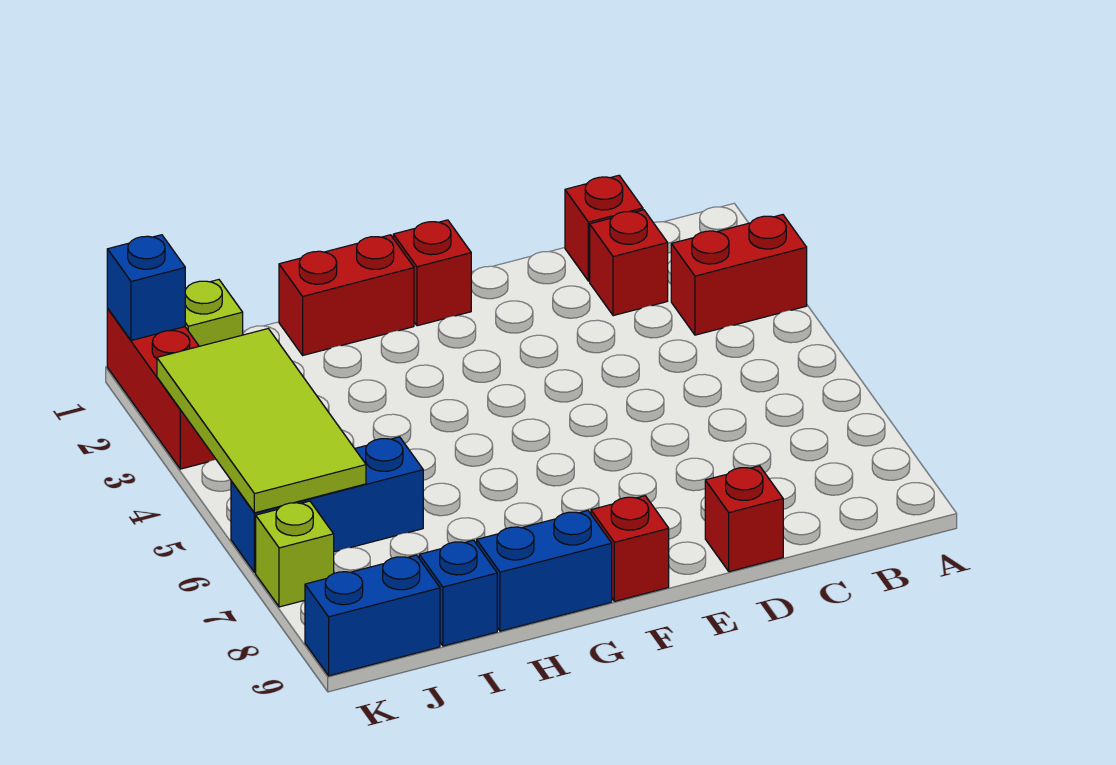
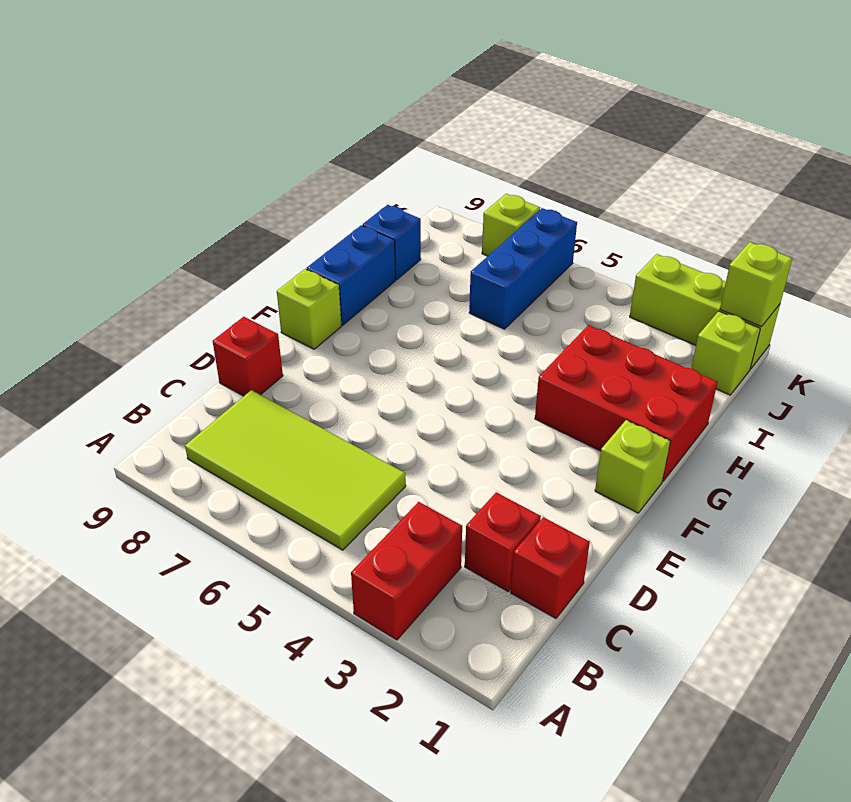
red brick F1 level 1 -> lime brick F1 level 1
red brick F9 level 1 -> lime brick F9 level 1
red brick G1:H1 level 1 -> red brick G1:H3 level 1
lime tile J3:K6 level 2 -> lime tile B5:C8 level 1
blue brick J9:K9 level 1 -> none
red brick K1:K3 level 1 -> lime brick K1:K3 level 1
blue brick K1 level 2 -> lime brick K1 level 2

